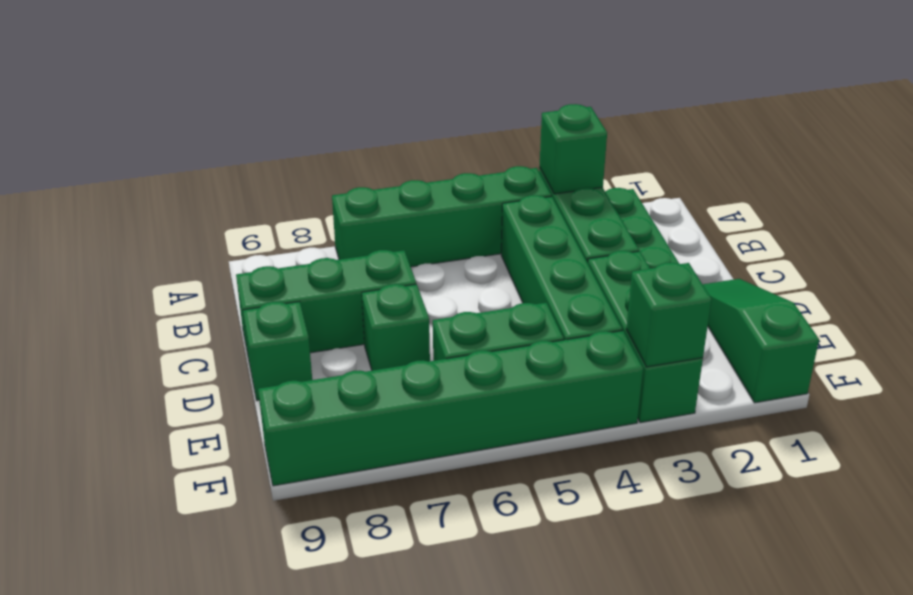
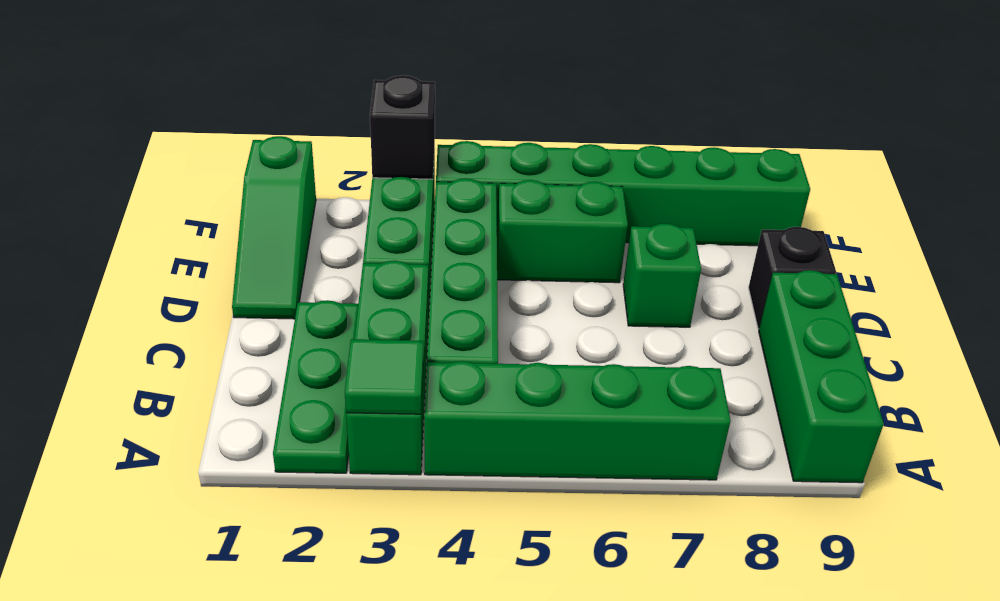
green brick A3 level 2 -> green tile A3 level 2
green brick C7:C9 level 1 -> green brick A9:C9 level 1
green brick D9 level 1 -> black brick D9 level 1
green brick F3 level 2 -> black brick F3 level 2

